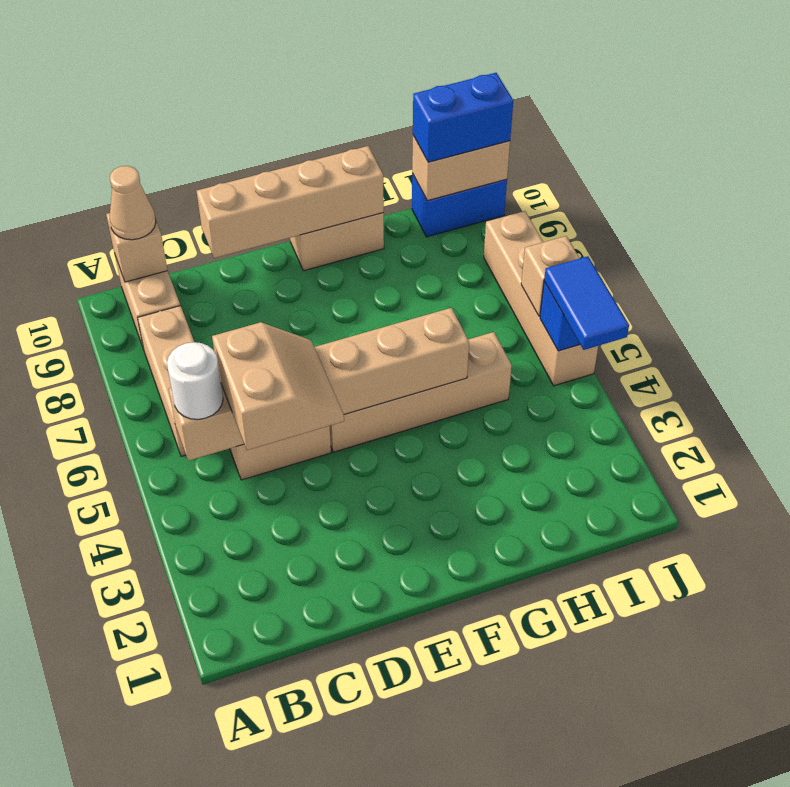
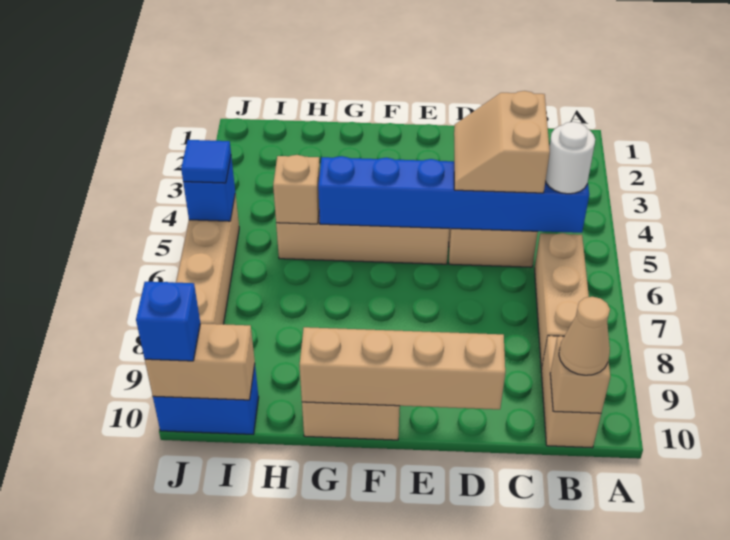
tan brick B5:G5 level 2 -> blue brick B5:G5 level 2
blue brick I10:J10 level 3 -> blue brick J10 level 3
blue tile J4:J5 level 3 -> blue tile J5 level 3
tan brick J6 level 2 -> tan brick H5 level 2

